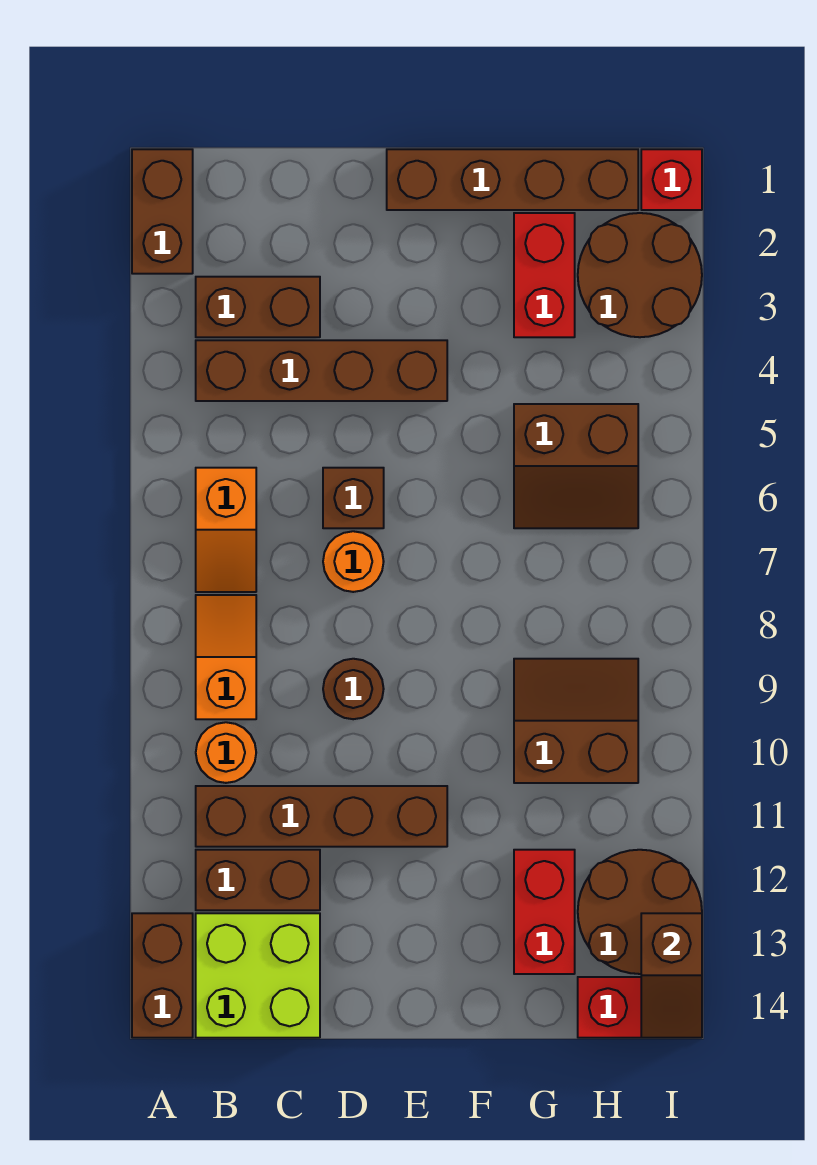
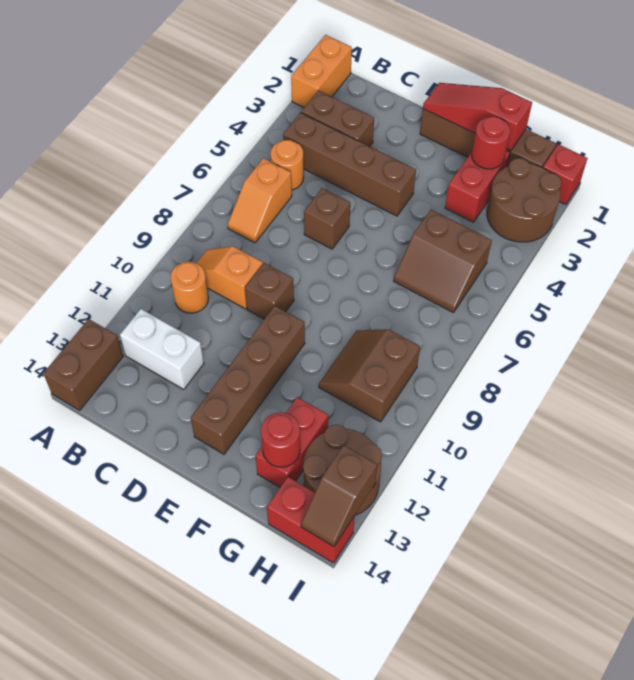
brown brick A1:A2 level 1 -> orange brick A1:A2 level 1
orange slope B8:B9 level 1 top 9 -> orange slope B9:C9 level 1 top C
brown brick B11:E11 level 1 -> brown brick E10:E13 level 1
brown brick B12:C12 level 1 -> white brick B12:C12 level 1
lime brick B13:C14 level 1 -> none
orange round brick D7 level 1 -> orange round brick B5 level 1
brown round brick D9 level 1 -> brown brick D9 level 1
none -> red slope E1:G1 level 2 top G
none -> red round brick G2 level 2
brown slope G9:H10 level 1 top 10 -> brown slope G9:H10 level 1 top H
none -> red round brick G13 level 2

